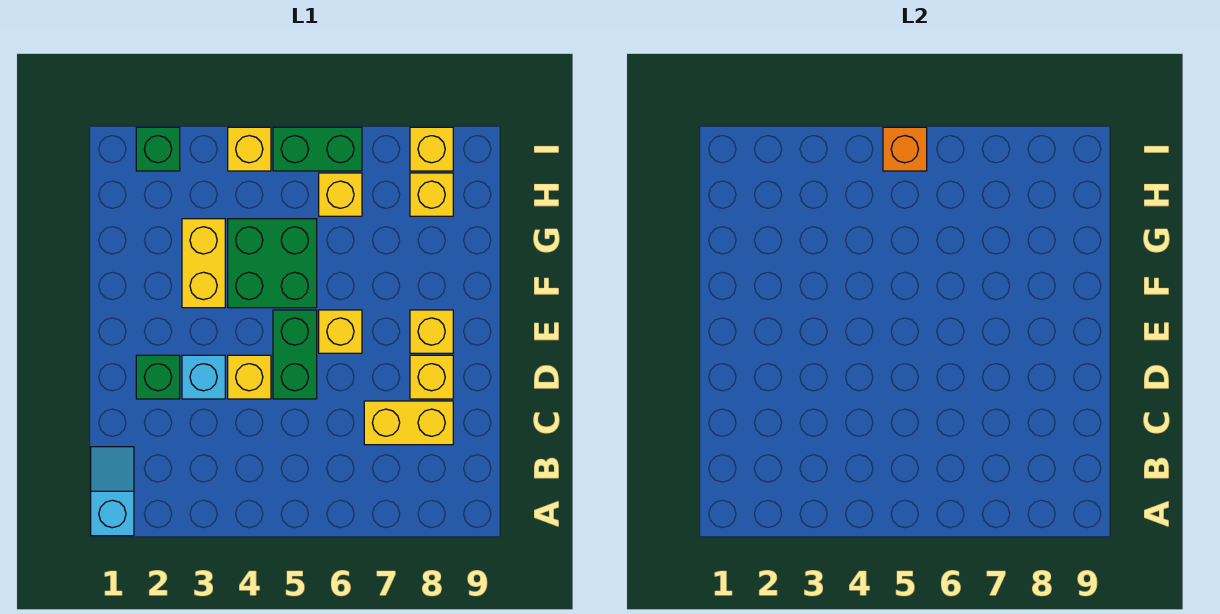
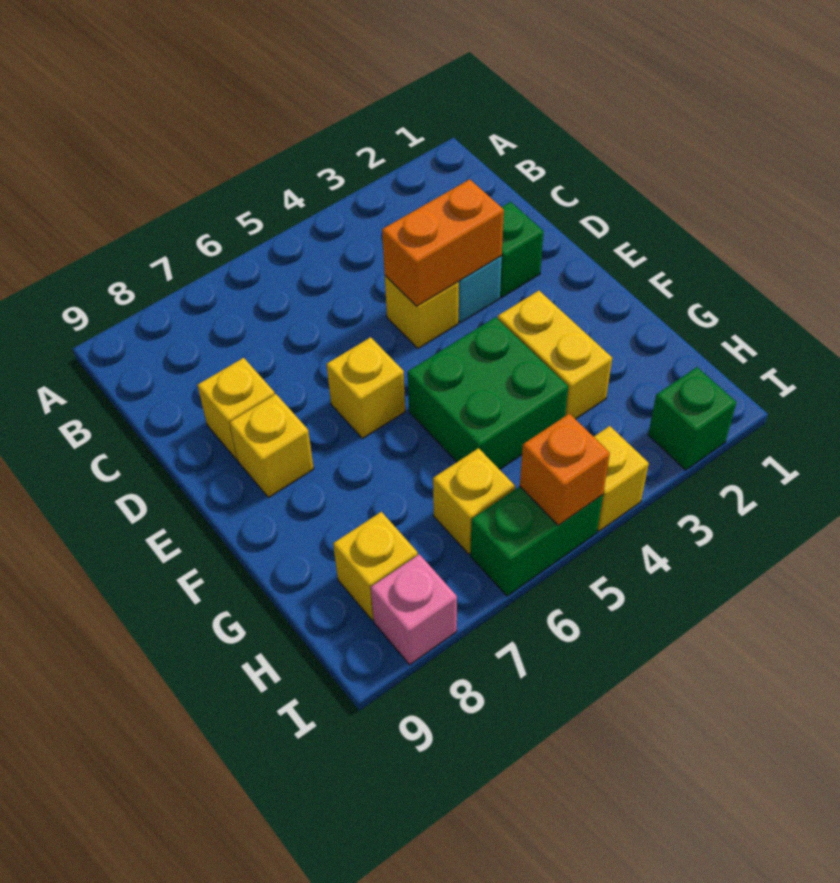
cyan slope A1:B1 level 1 top A -> none
yellow brick C7:C8 level 1 -> none
none -> orange brick D3:D4 level 2
green brick D5:E5 level 1 -> none
yellow brick I8 level 1 -> pink brick I8 level 1

